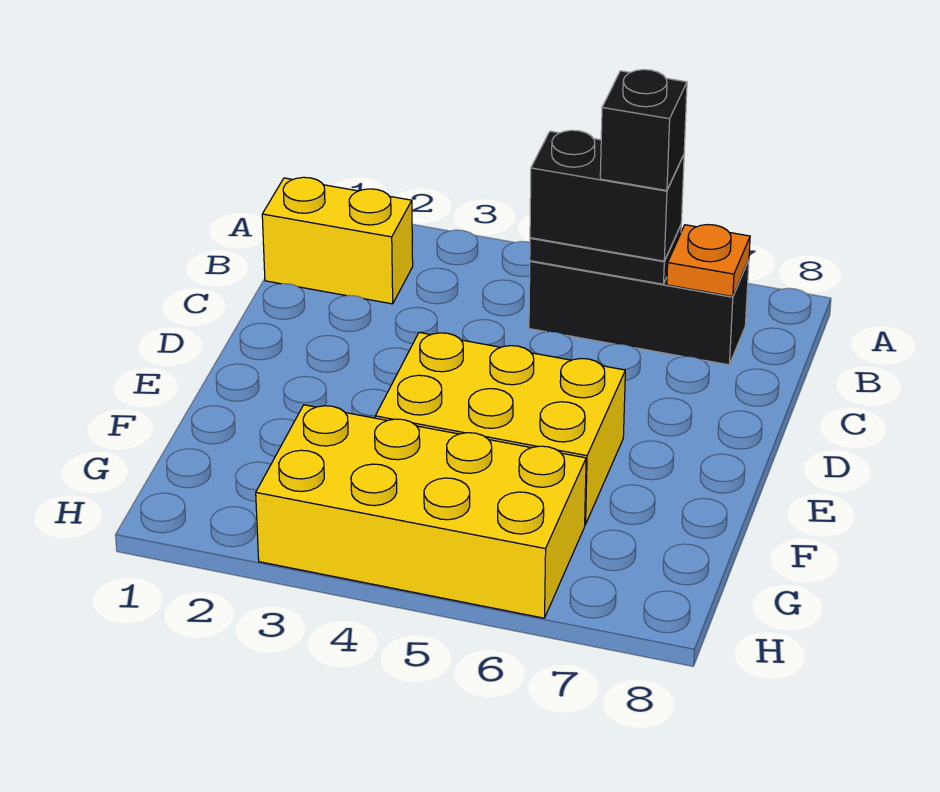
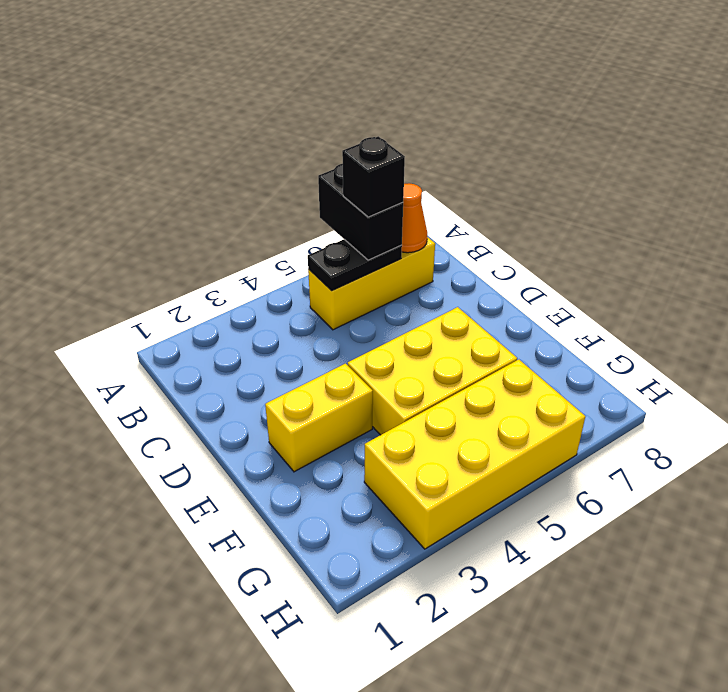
yellow brick B1:B2 level 1 -> yellow brick E2:E3 level 1
black brick B5:B7 level 1 -> yellow brick B5:B7 level 1
black brick B5:B6 level 3 -> black brick A6:B6 level 3
orange plate B7 level 2 -> orange cone B7 level 2

